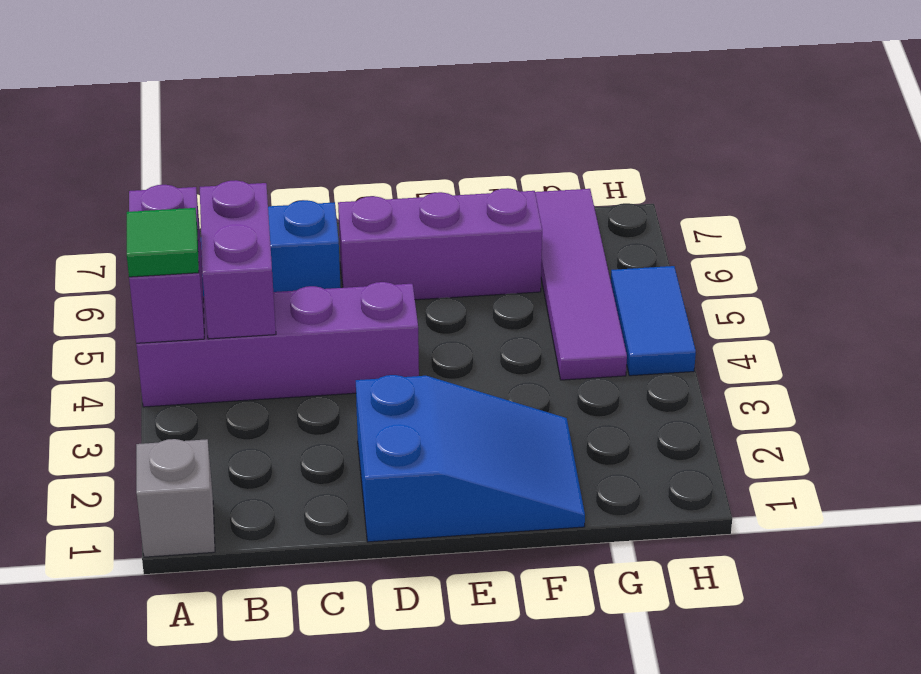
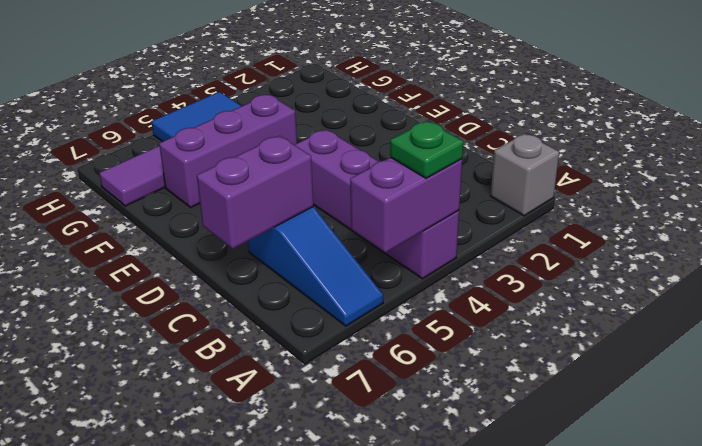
green tile A4 level 3 -> green plate A4 level 3
purple brick B4:B5 level 2 -> purple brick C6:C7 level 2
blue slope D1:F2 level 1 top D -> none
purple brick D6:F6 level 1 -> purple brick F4:F6 level 1

